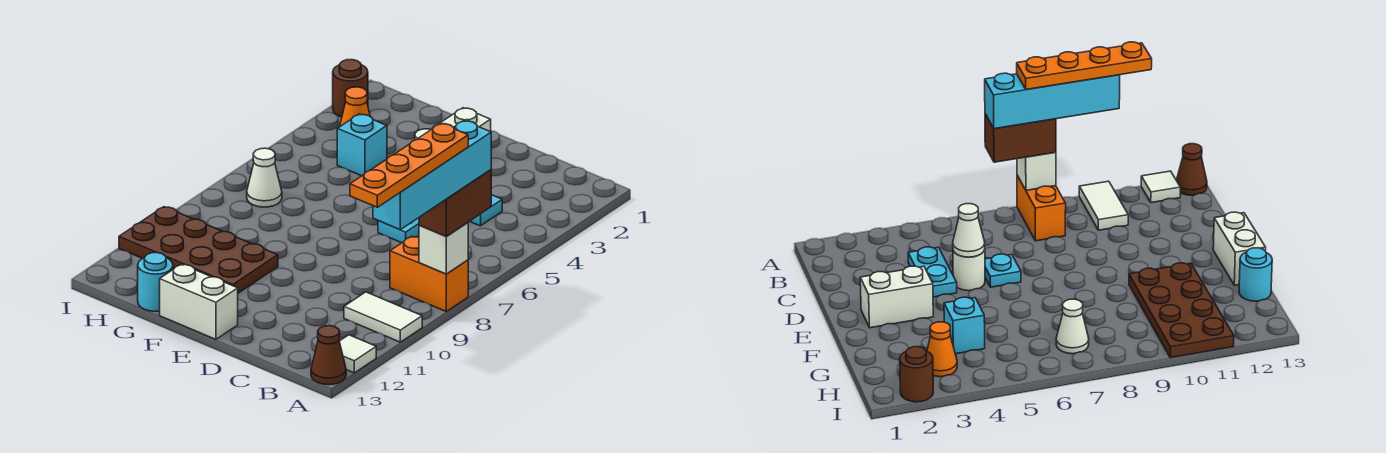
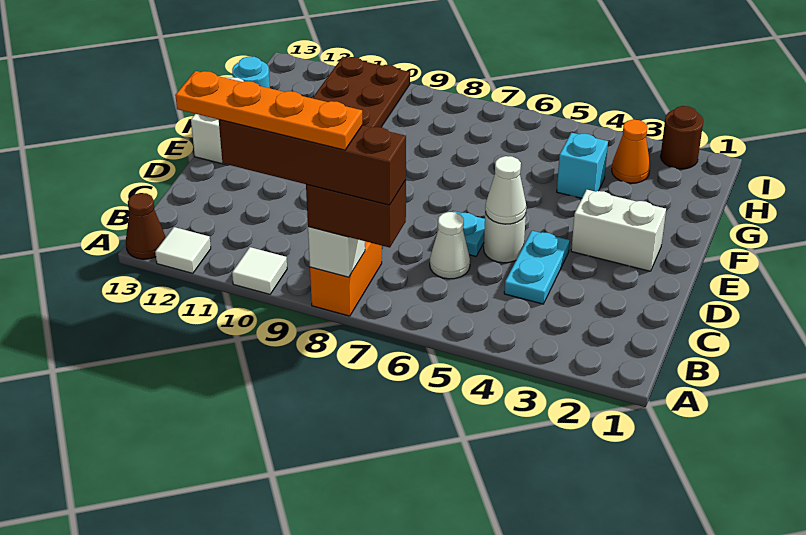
cyan brick A7:A10 level 4 -> brown brick A7:A10 level 4
white tile A10:B10 level 1 -> white tile A10 level 1
white cone H7 level 1 -> white cone C6 level 1

